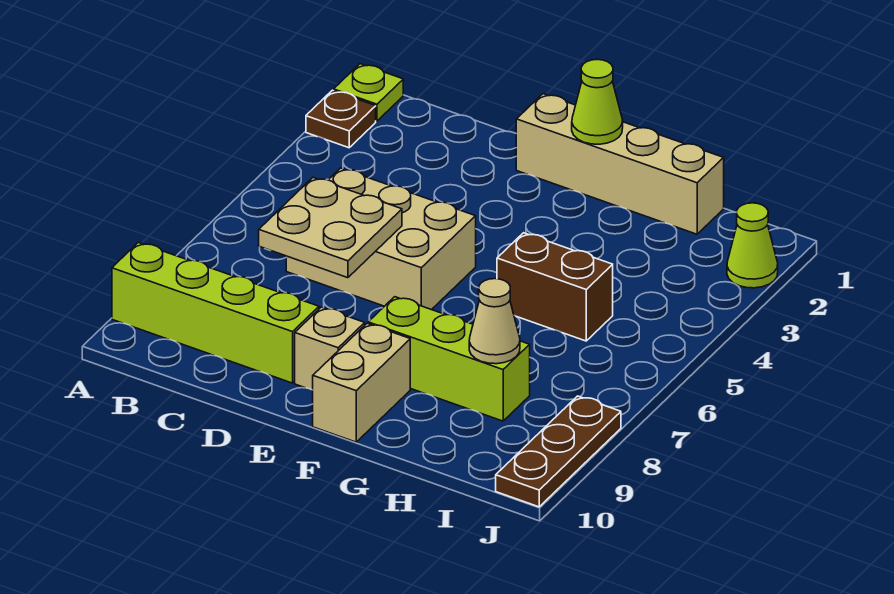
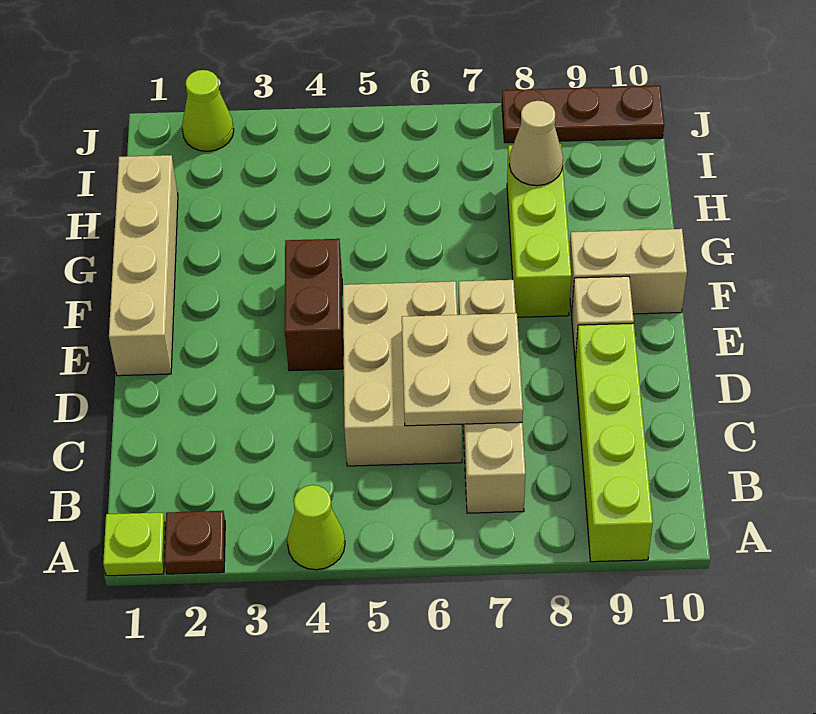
none -> tan brick B7:E7 level 1
lime cone F1 level 2 -> lime cone A4 level 1
brown brick G5:H5 level 1 -> brown brick E4:F4 level 1

